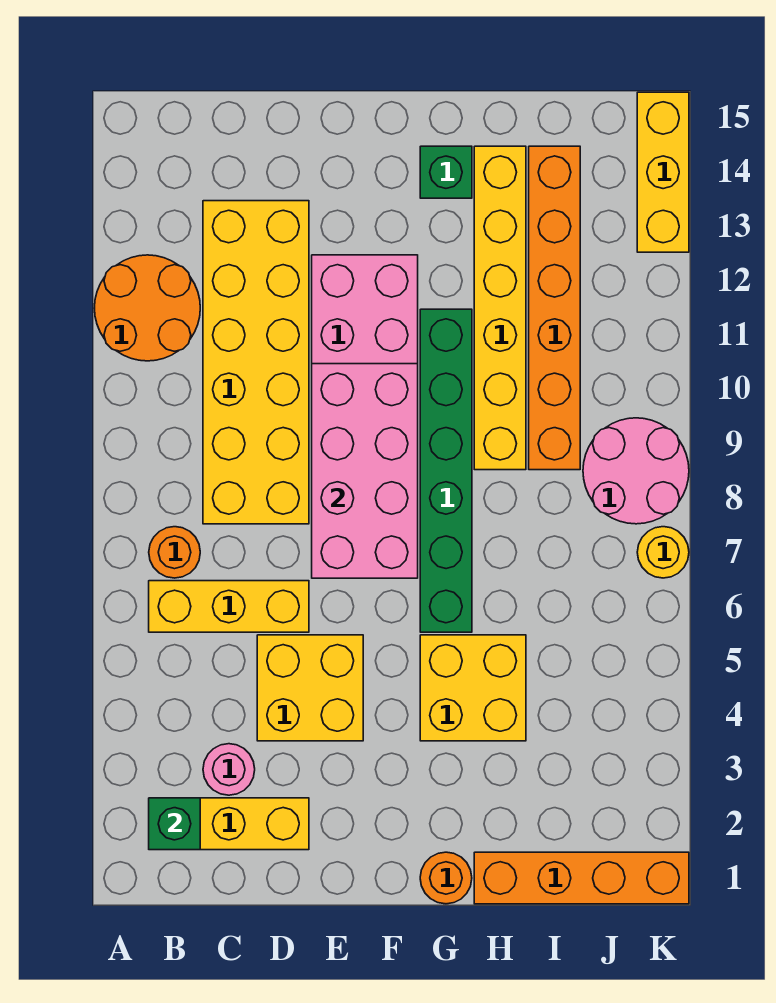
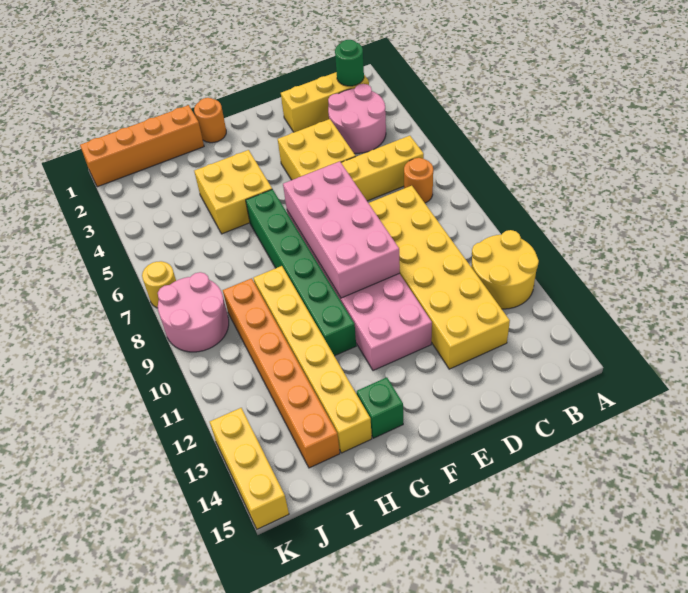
orange round brick A11:B12 level 1 -> yellow round brick A11:B12 level 1
green brick B2 level 2 -> green round brick B2 level 2
pink round brick C3 level 1 -> pink round brick B3:C4 level 1

